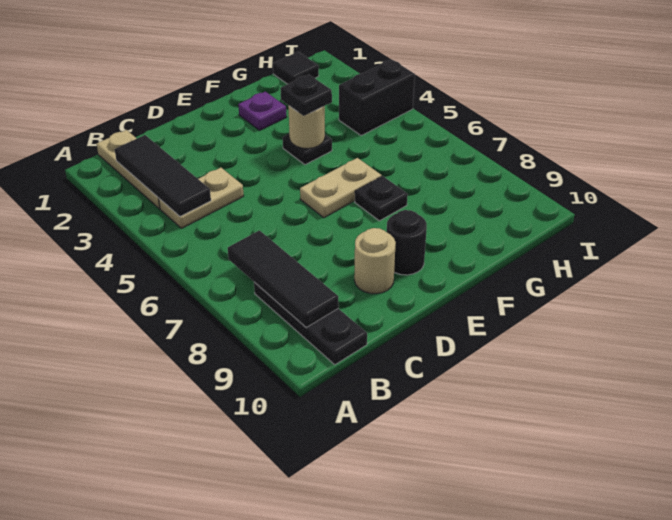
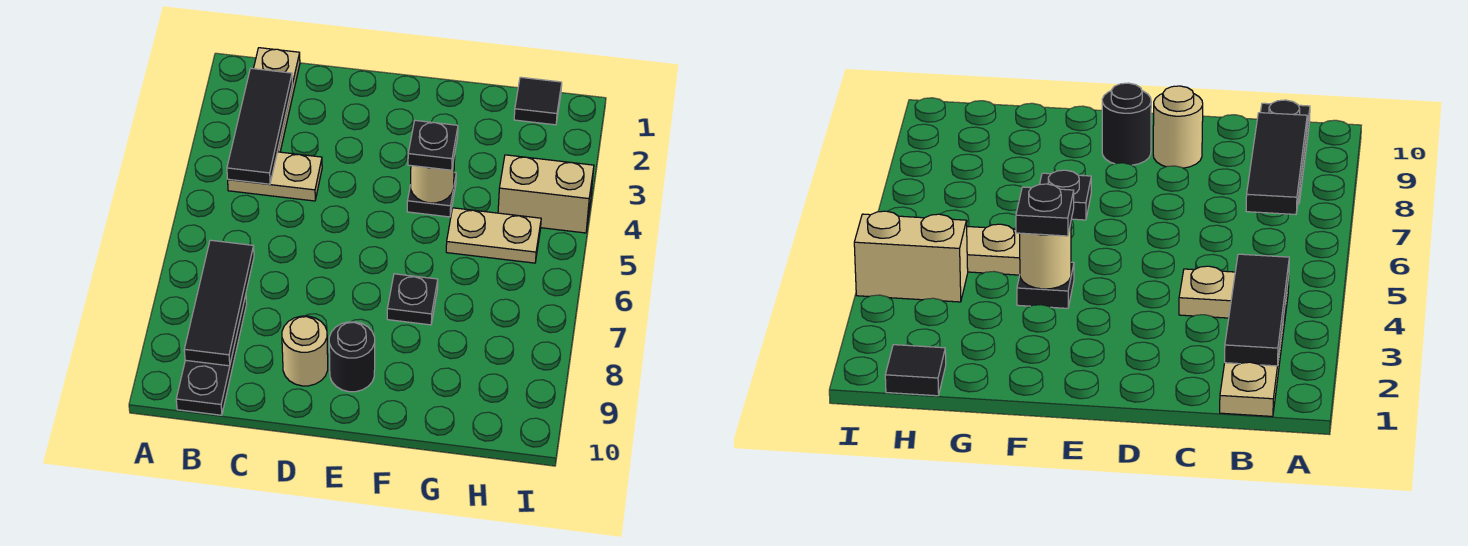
tan plate E6:F6 level 1 -> tan plate G5:H5 level 1
purple plate F2 level 1 -> none
black brick H4:I4 level 1 -> tan brick H4:I4 level 1

